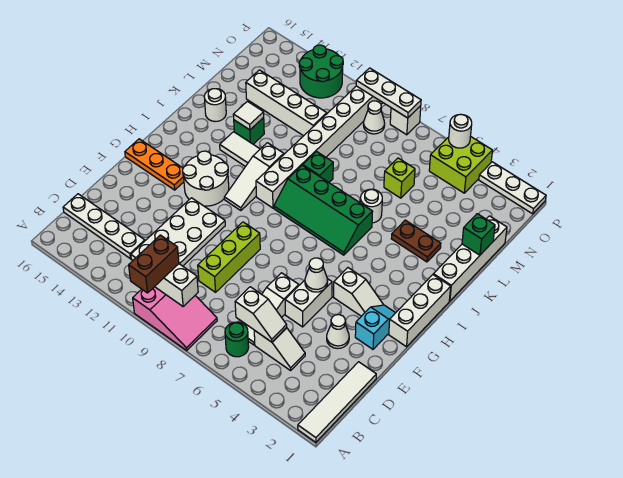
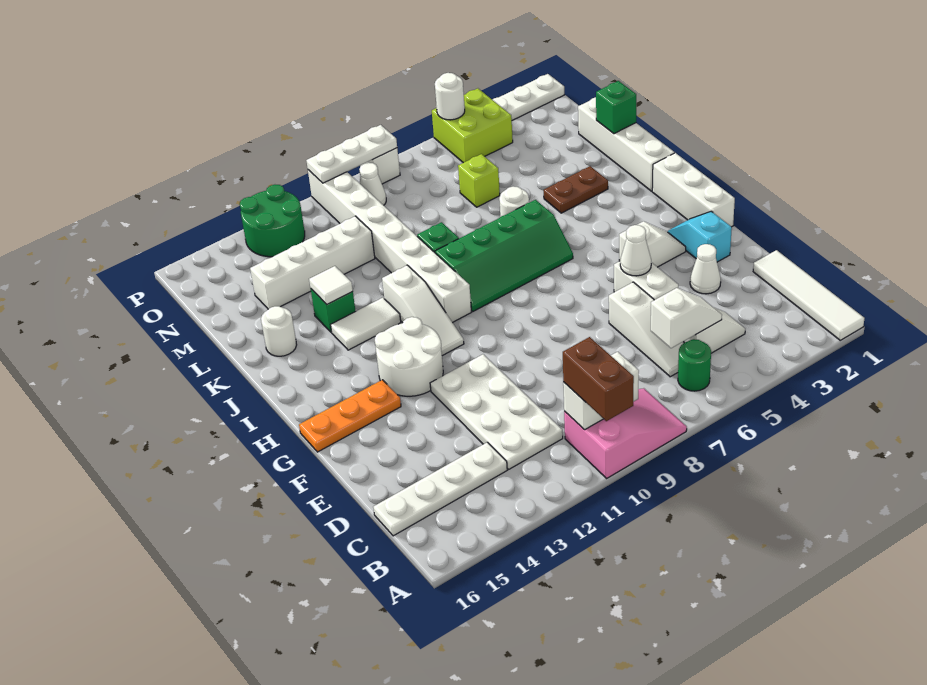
lime brick D9:F9 level 1 -> none

